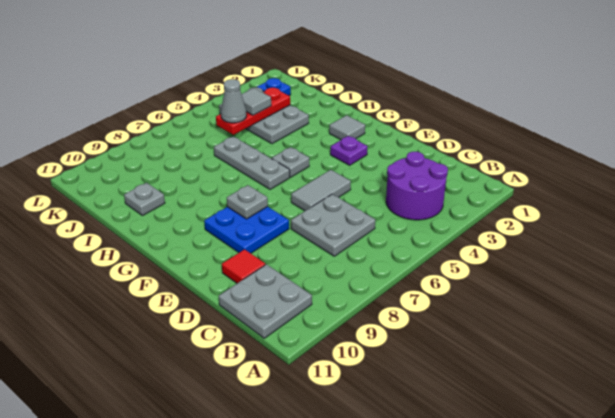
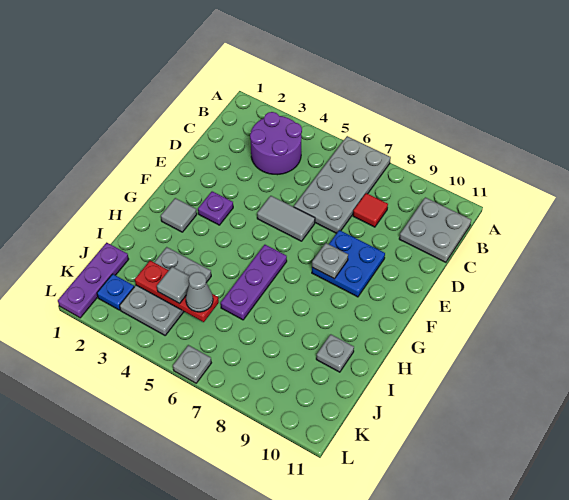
grey plate C6:D7 level 1 -> grey plate A6:D7 level 1
red tile D10 level 1 -> red tile C8 level 1
grey plate G5 level 1 -> grey plate L6 level 1
grey plate G6:I6 level 1 -> purple plate G6:I6 level 1
none -> purple plate J1:L1 level 1

